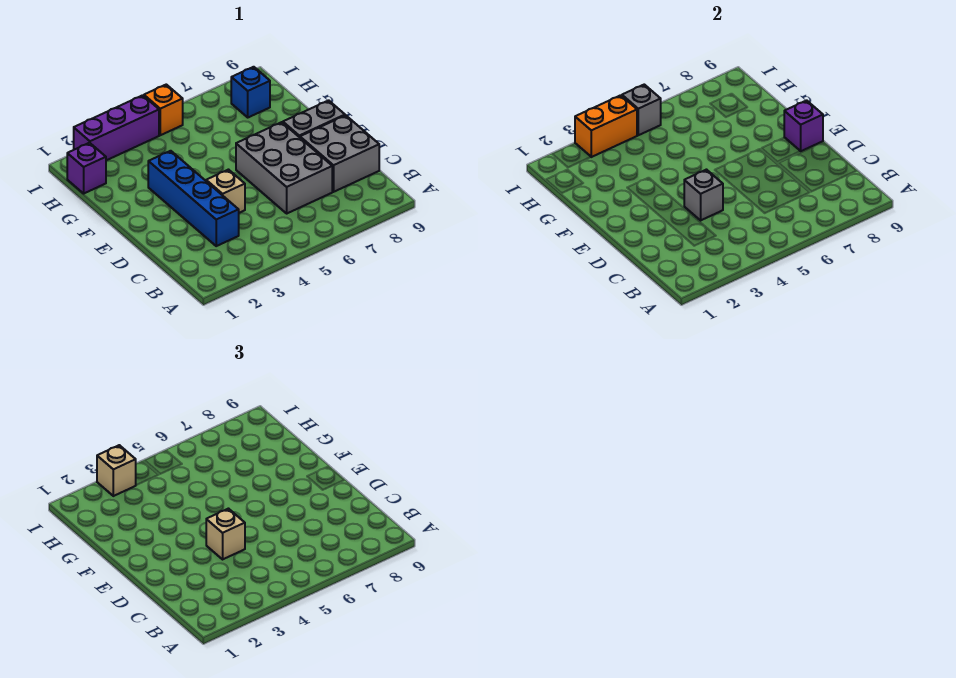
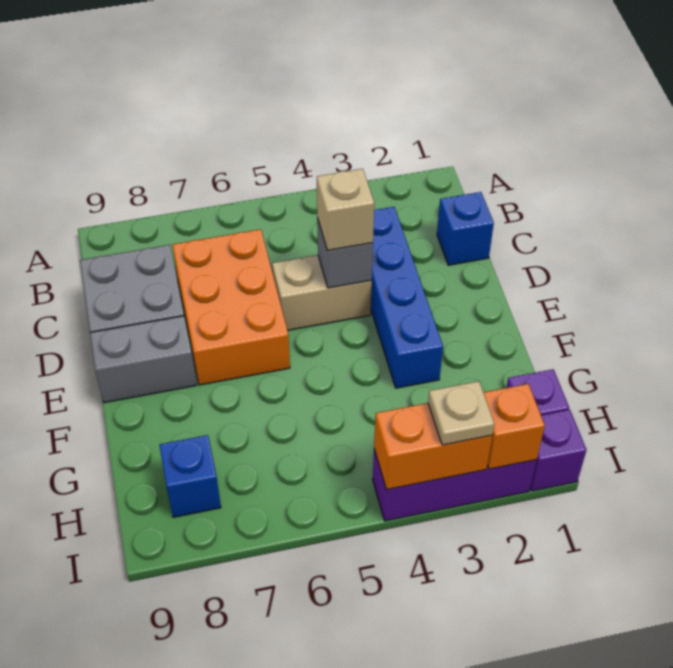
none -> blue brick C1 level 1
grey brick C6:E7 level 1 -> orange brick C6:E7 level 1
tan brick D4 level 1 -> tan brick D4:D5 level 1
purple brick E9 level 2 -> purple brick I1 level 1
tan brick I3 level 3 -> tan plate I3 level 3
orange brick I5 level 1 -> orange brick I2 level 2
grey brick I5 level 2 -> none

